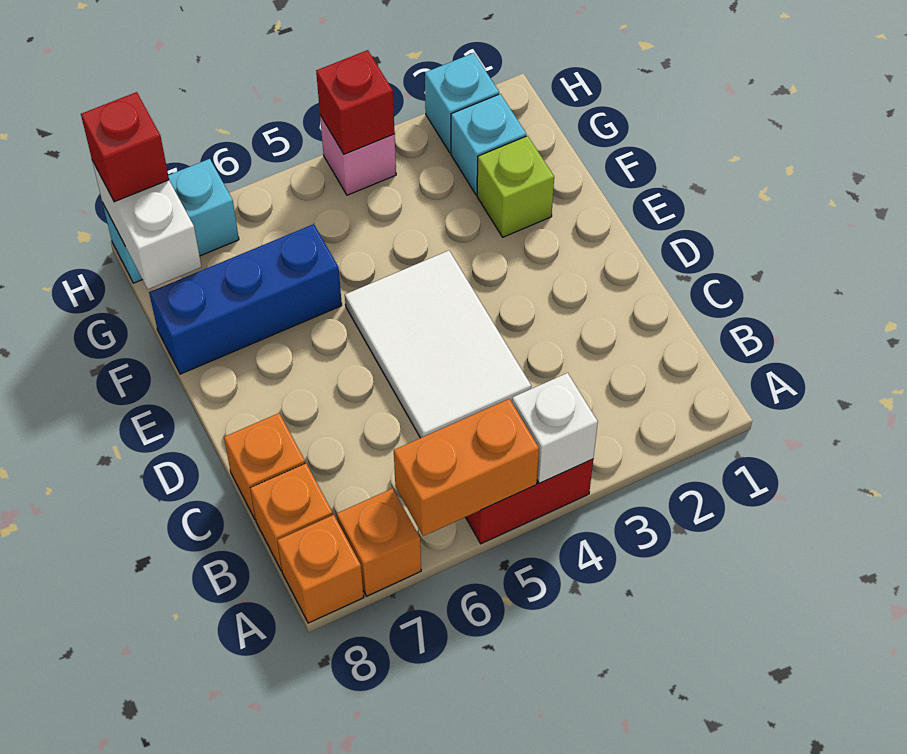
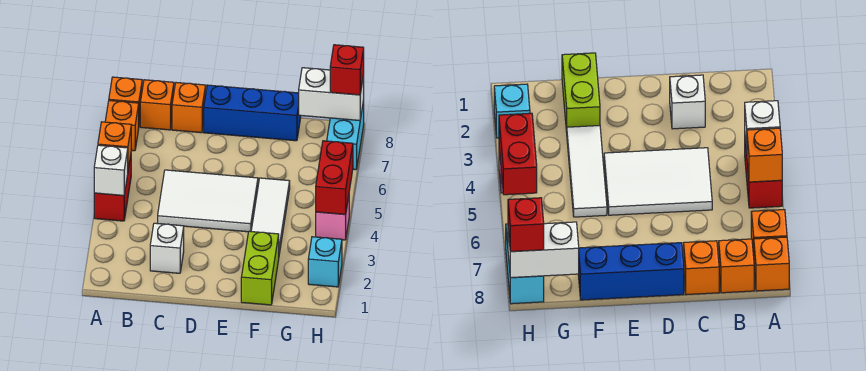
orange brick A5:A6 level 2 -> orange brick A5 level 2
none -> white brick C2 level 1
lime brick F2 level 1 -> lime brick F1:F2 level 1
none -> white tile F3:F5 level 1
blue brick F6:F8 level 1 -> blue brick D8:F8 level 1
cyan brick G2 level 1 -> none
red brick H4 level 2 -> red brick H4:H5 level 2

